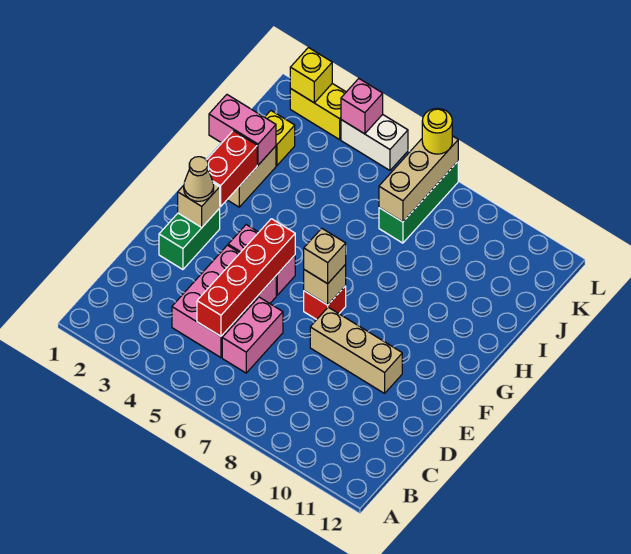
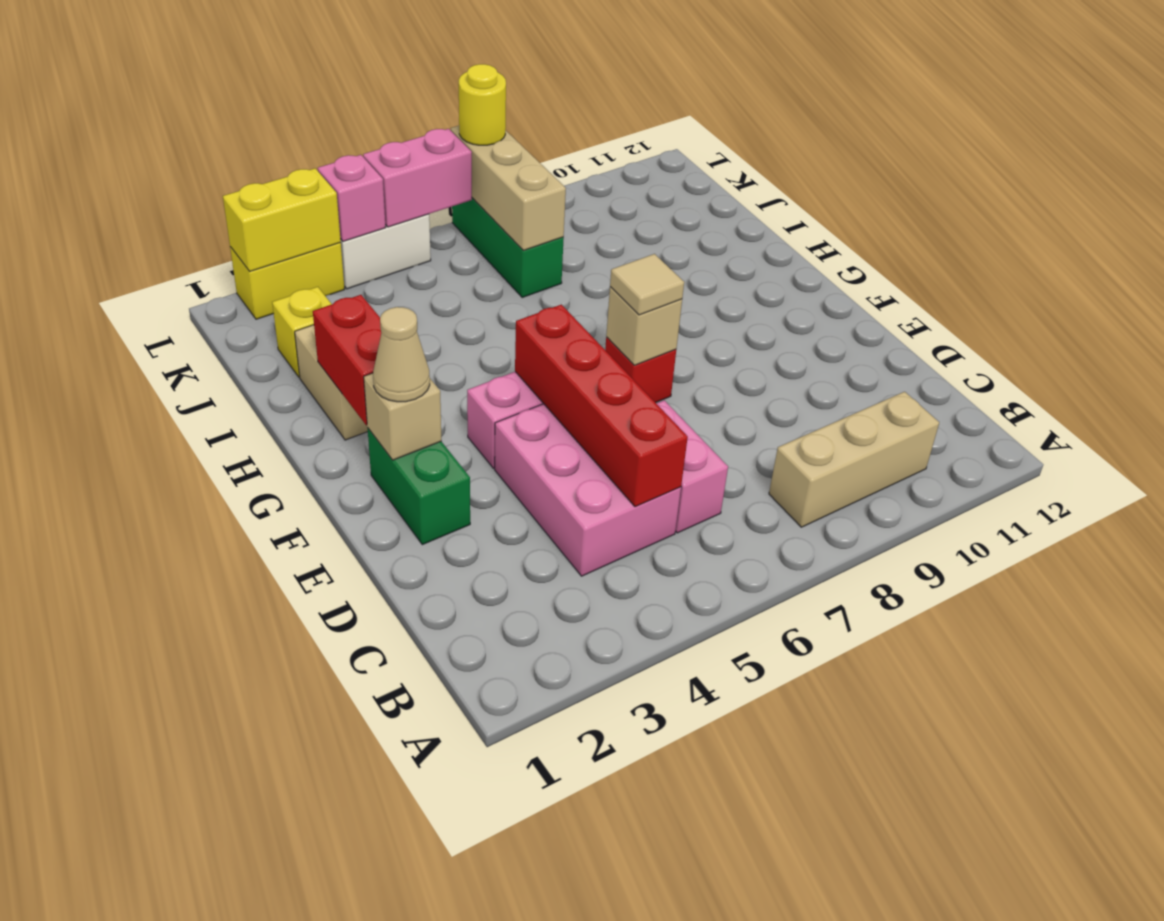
tan brick E8:E10 level 1 -> tan brick B8:B10 level 1
tan brick F7 level 3 -> tan tile F7 level 3
pink brick I1:I2 level 2 -> pink brick L5:L6 level 2
yellow brick L2 level 2 -> yellow brick L2:L3 level 2

